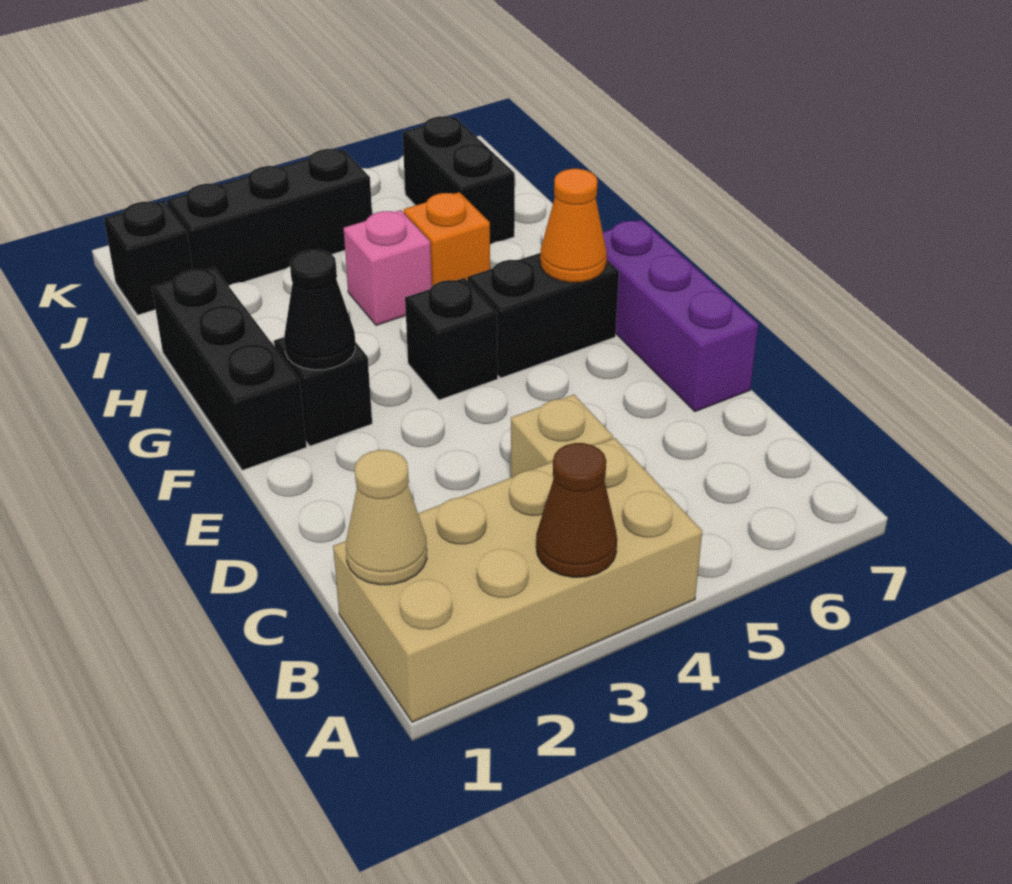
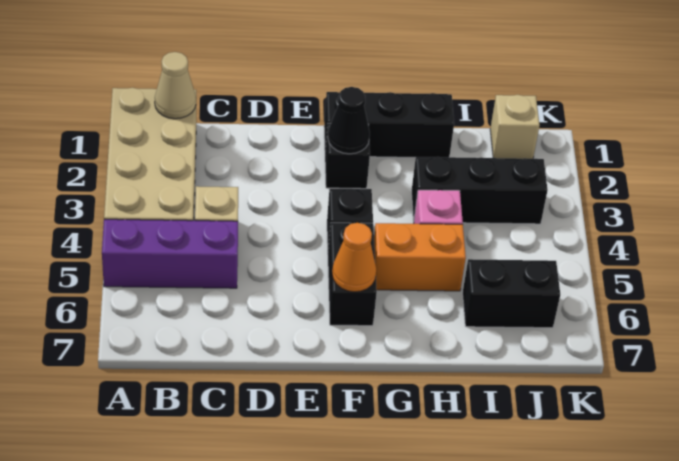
brown cone A3 level 2 -> none
purple brick D7:F7 level 1 -> purple brick A5:C5 level 1
orange brick H5 level 1 -> orange brick G5:H5 level 1
black brick J1 level 1 -> tan brick J1 level 1
black brick J2:J4 level 1 -> black brick H3:J3 level 1

